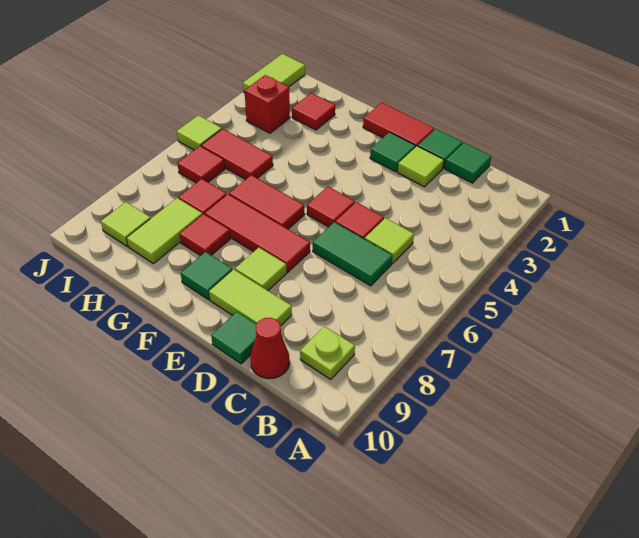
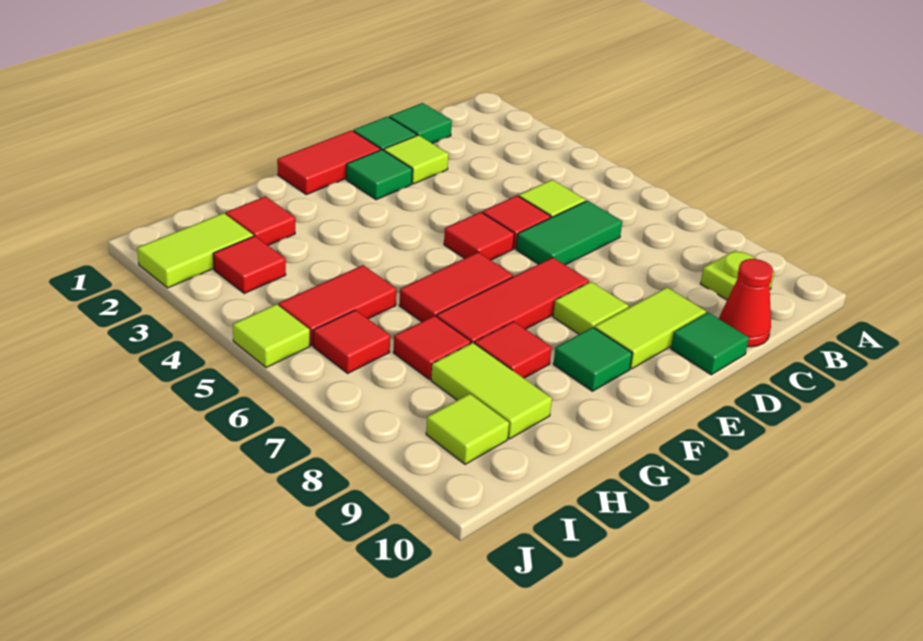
red brick I3 level 1 -> red tile I3 level 1
lime tile J1:J2 level 1 -> lime tile I2:J2 level 1

